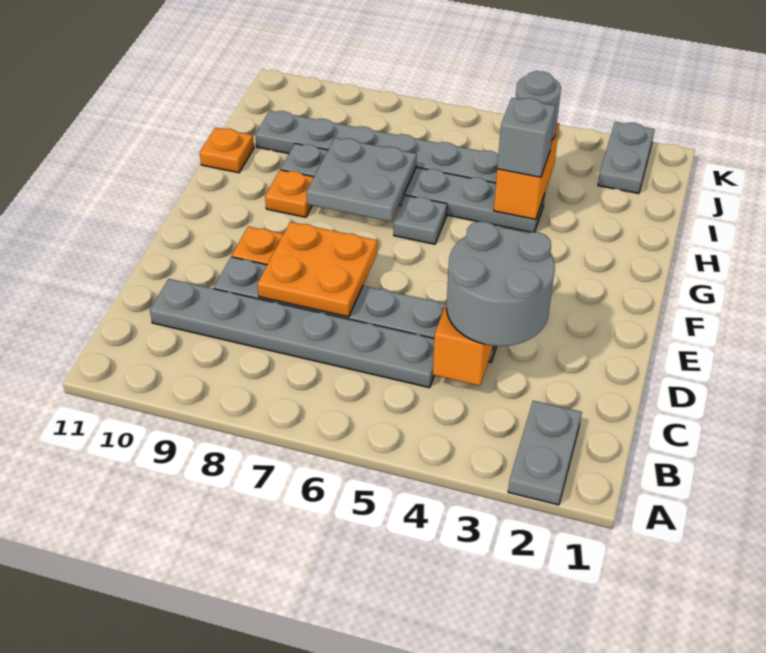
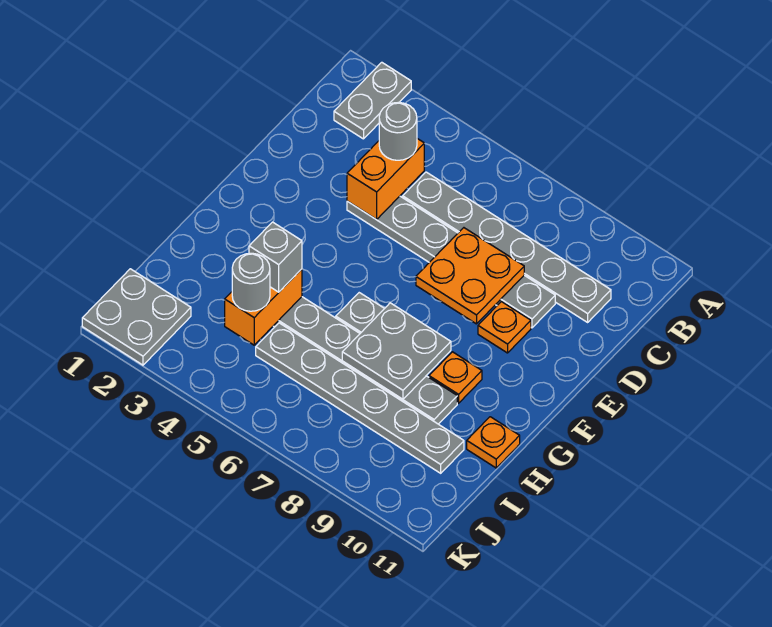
grey round brick C3:D4 level 3 -> grey round brick C4 level 3
grey plate J2:K2 level 1 -> grey plate J1:K2 level 1

